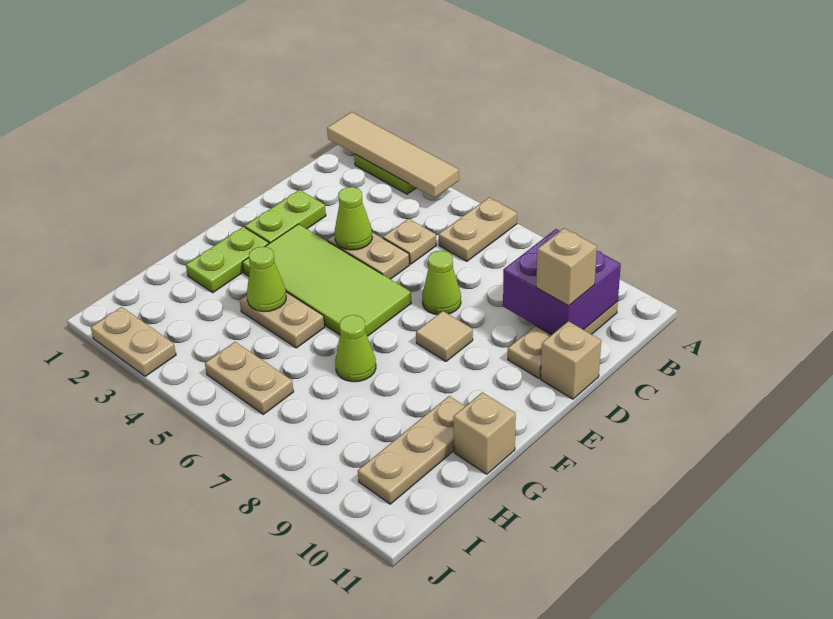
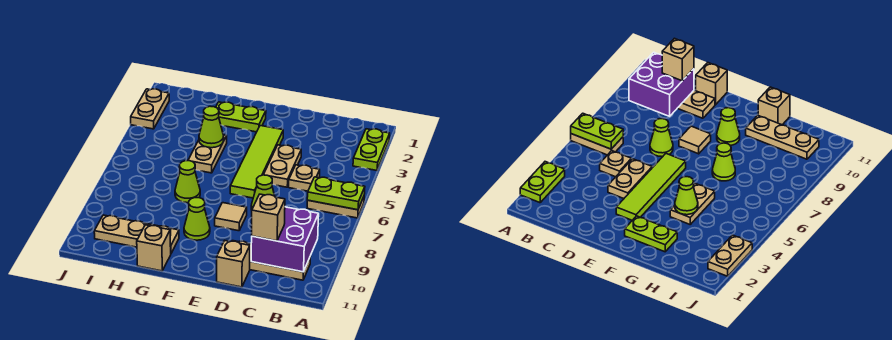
tan tile A1:A4 level 2 -> none
lime plate D2:E2 level 1 -> lime plate A6:B6 level 2
lime cone D4 level 2 -> lime cone F9 level 1
lime tile E3:F6 level 1 -> lime tile E3:E6 level 1
tan plate I5:I6 level 1 -> none

